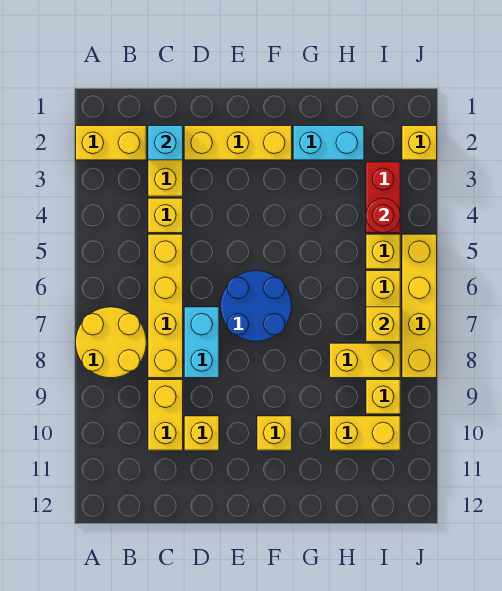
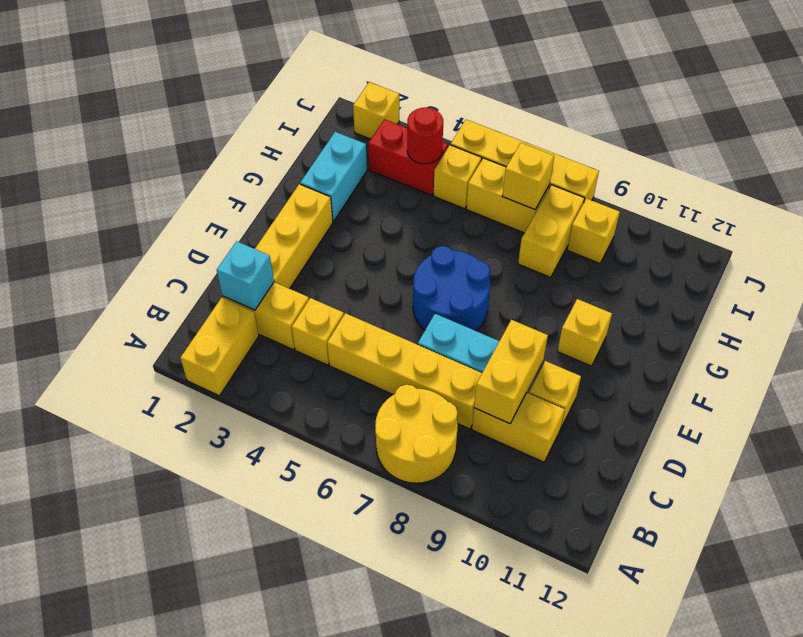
yellow brick H10:I10 level 1 -> yellow brick C9:D9 level 2

